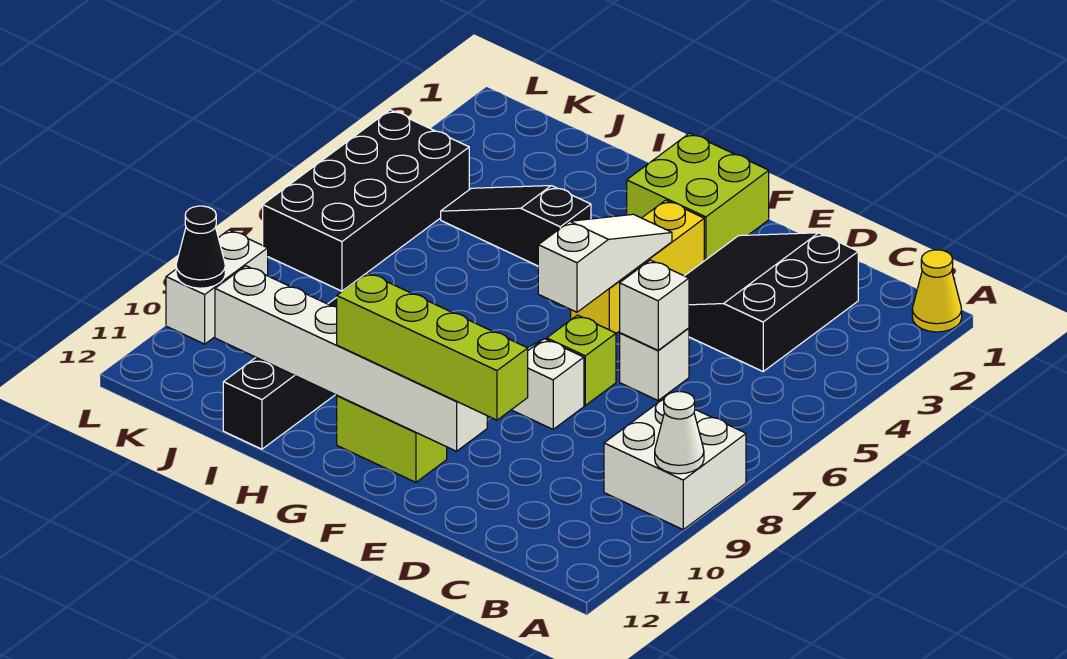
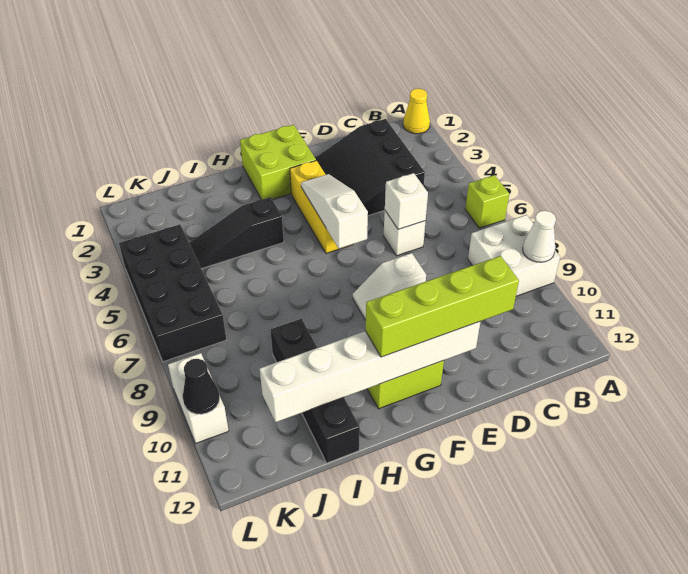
lime brick E7 level 1 -> lime brick A6 level 1

